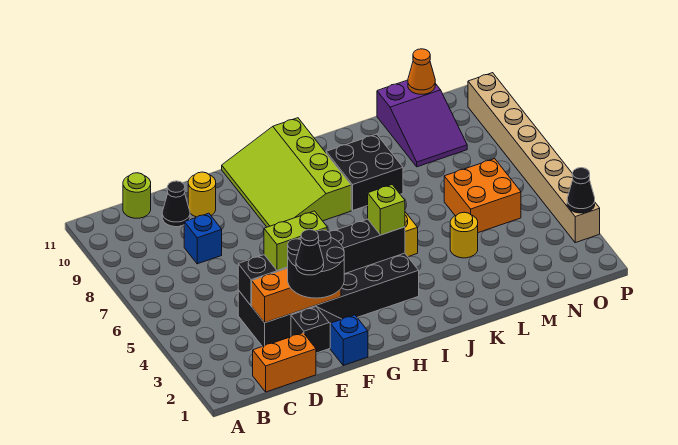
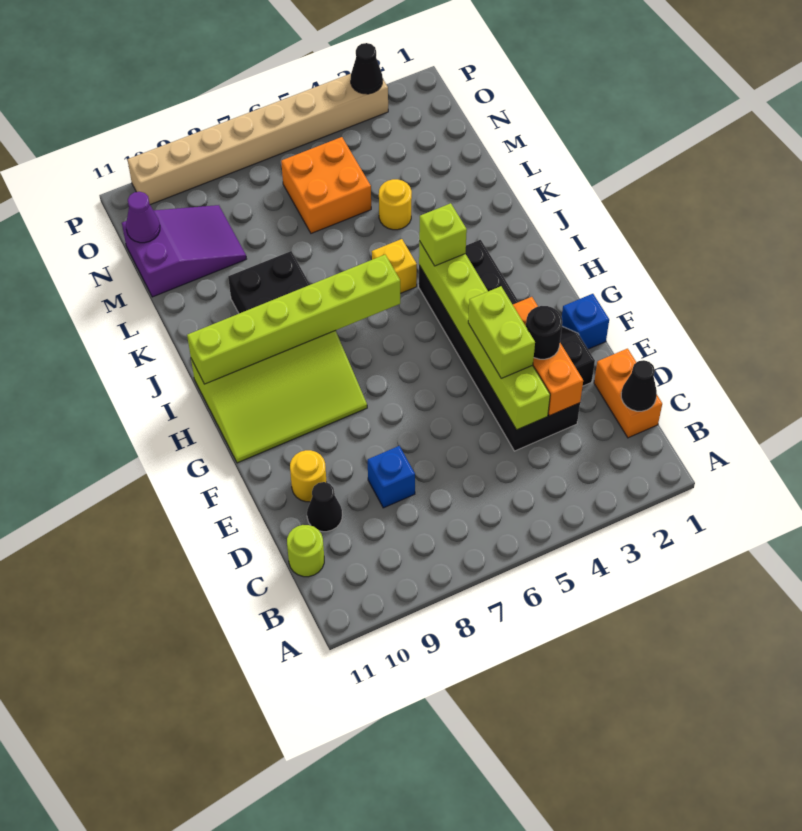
black brick D4:I4 level 2 -> lime brick D4:I4 level 2
black round brick E2:F3 level 3 -> black round brick E3 level 3
black cone E2 level 4 -> black cone C1 level 2
none -> lime brick I6:I11 level 2
orange cone N11 level 2 -> purple cone N11 level 2

